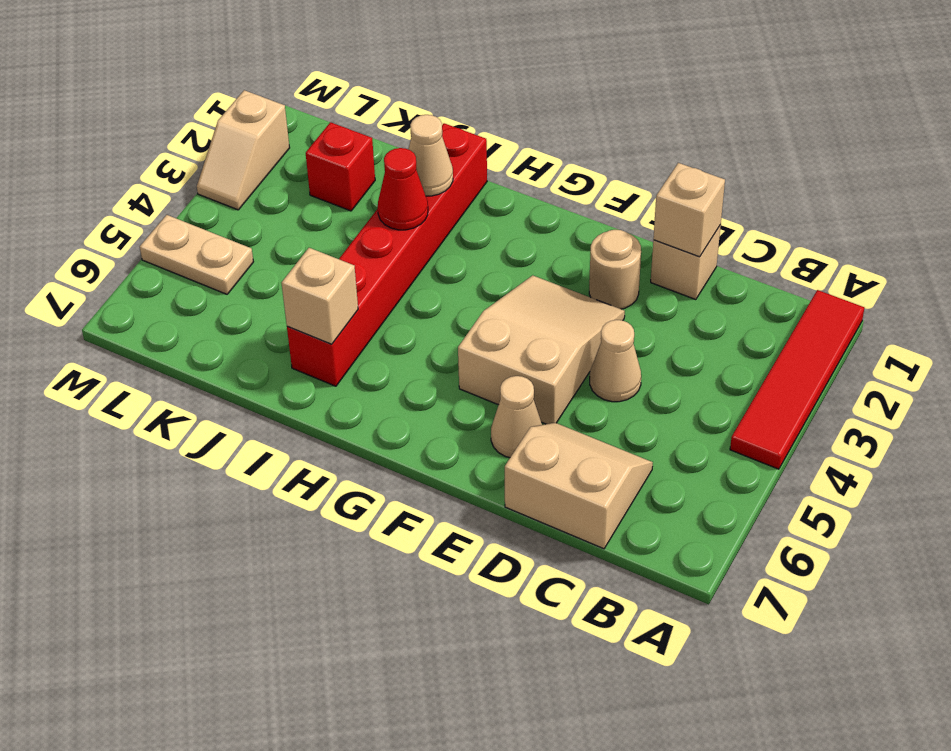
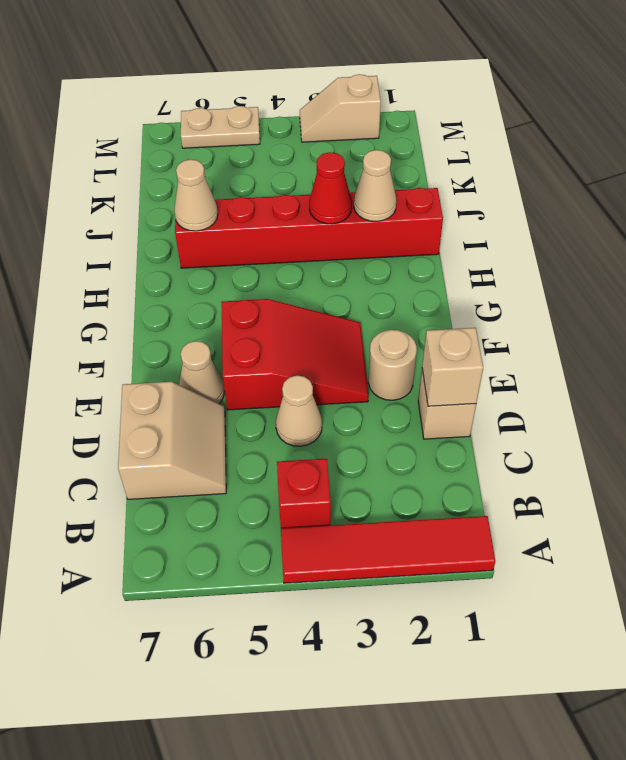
tan slope E3:F5 level 1 top 5 -> red slope E3:F5 level 1 top 5
tan brick I6 level 2 -> tan cone I6 level 2
red brick K2 level 1 -> red brick B4 level 1
tan plate L5:M5 level 1 -> tan plate M5:M6 level 1

